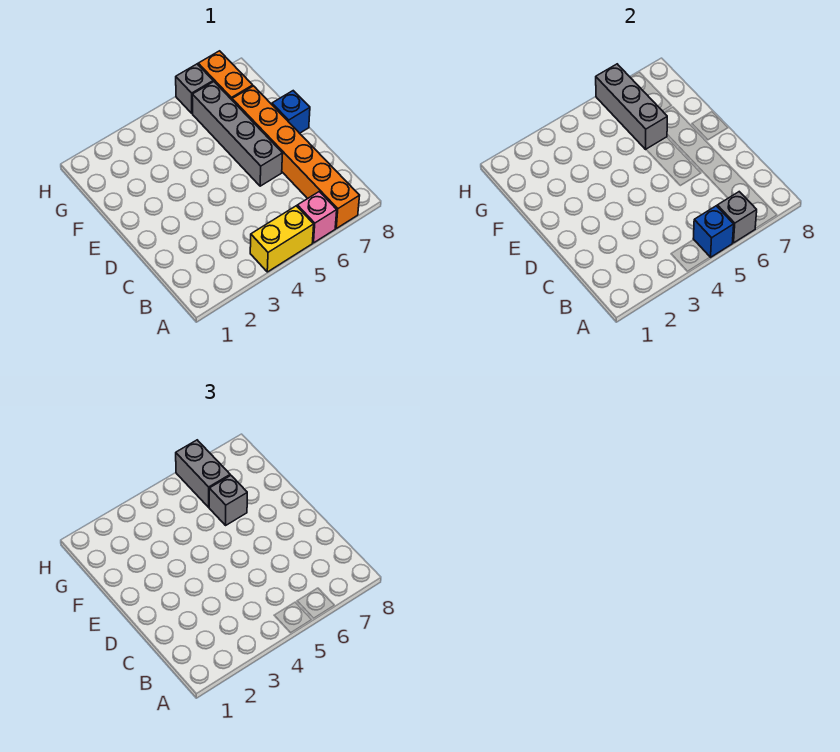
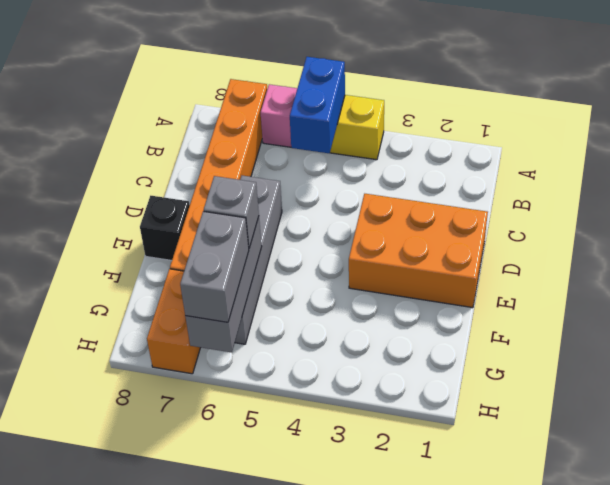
blue brick A5 level 2 -> blue brick A5:B5 level 2
grey brick A6 level 2 -> none
none -> orange brick D1:E3 level 1
blue brick E8 level 1 -> black brick E8 level 1
grey brick H6 level 1 -> none

